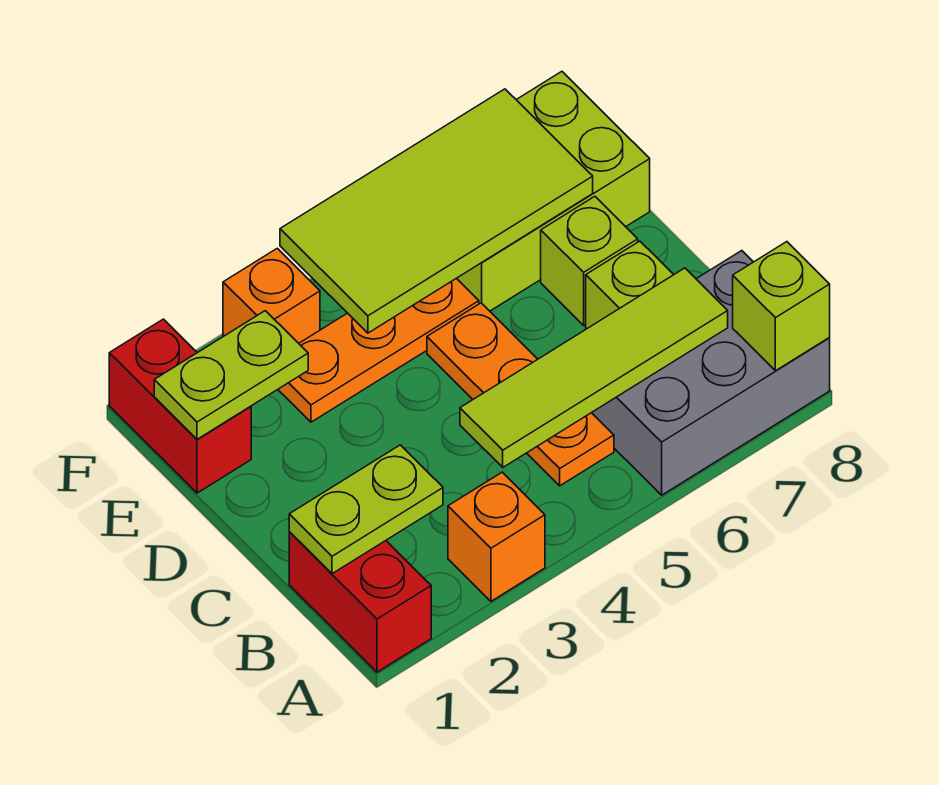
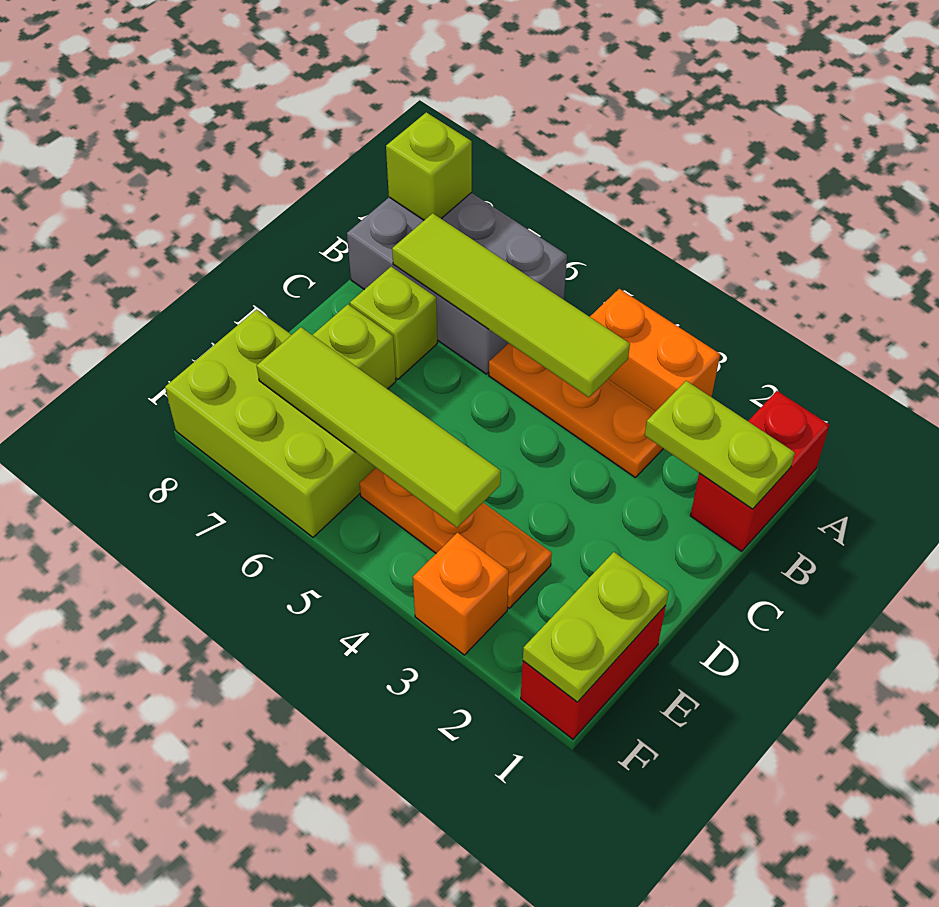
orange brick A3 level 1 -> orange brick A3:A4 level 1
orange plate B5:D5 level 1 -> orange plate B3:B5 level 1
lime plate E1:E2 level 2 -> lime plate E1:F1 level 2
lime tile E4:F7 level 2 -> lime tile E4:E7 level 2

